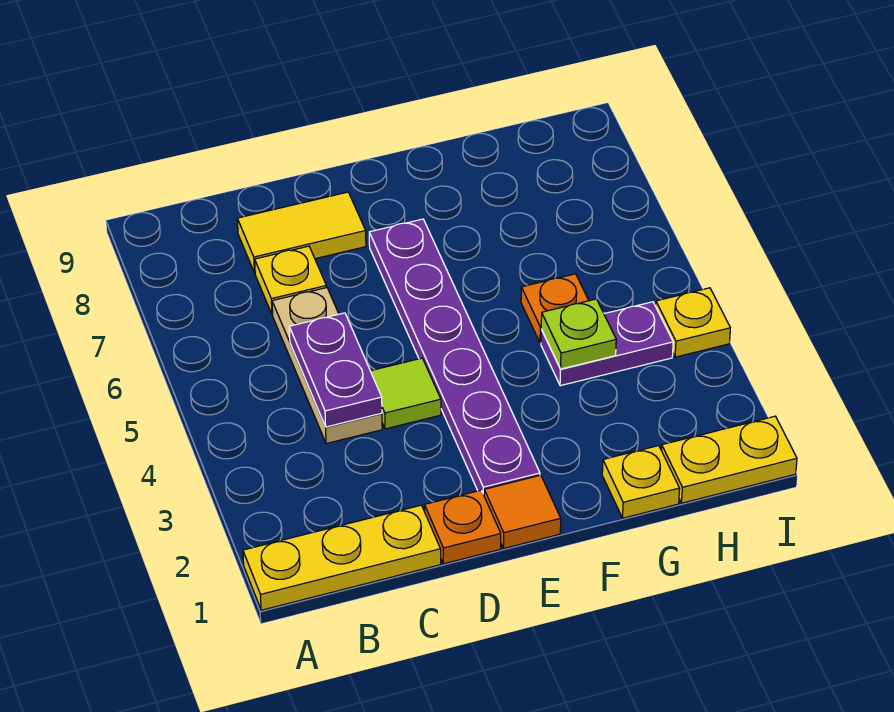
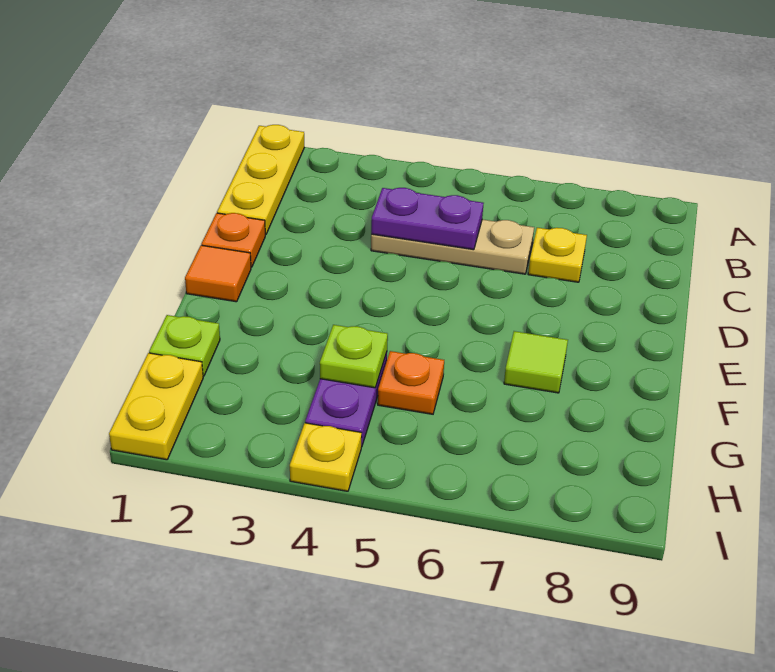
yellow tile C8:D8 level 1 -> none
lime tile D4 level 1 -> lime tile F7 level 1
purple plate E2:E7 level 1 -> none
yellow plate G1 level 1 -> lime plate G1 level 1

